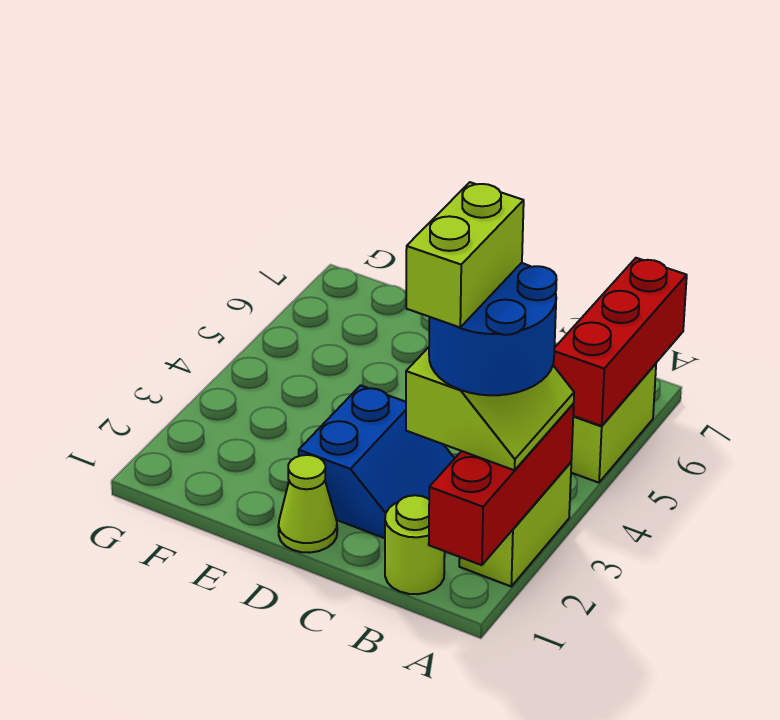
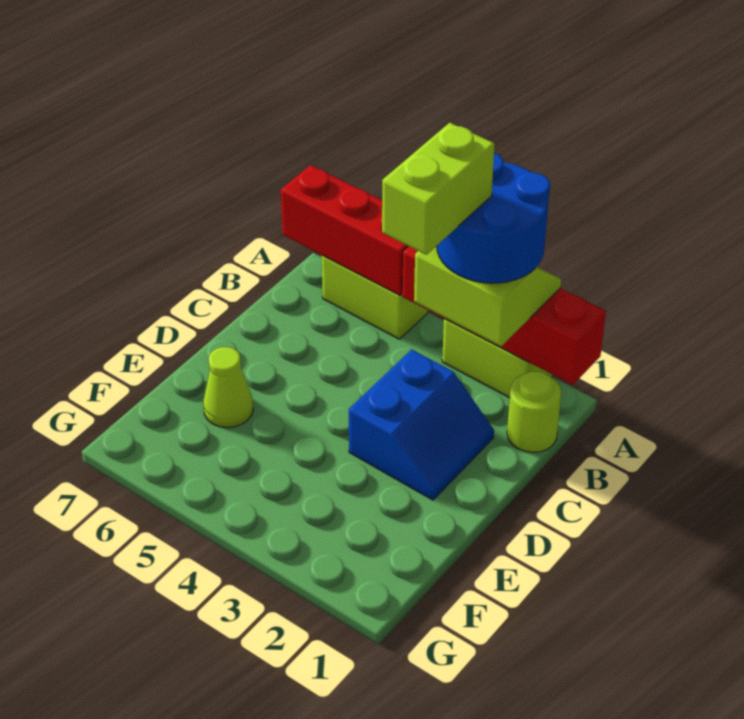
red brick A1:A3 level 2 -> red brick A1:A4 level 2
lime brick B2:B3 level 5 -> lime brick B3:C3 level 5
blue slope C2:D3 level 1 top D -> blue slope C2:D3 level 1 top 3
lime cone D1 level 1 -> lime cone E6 level 1

